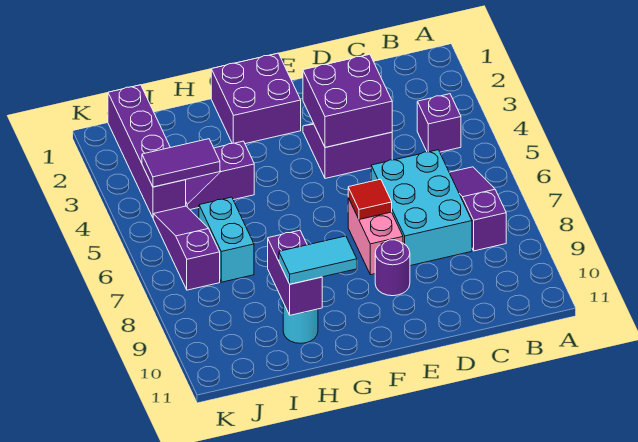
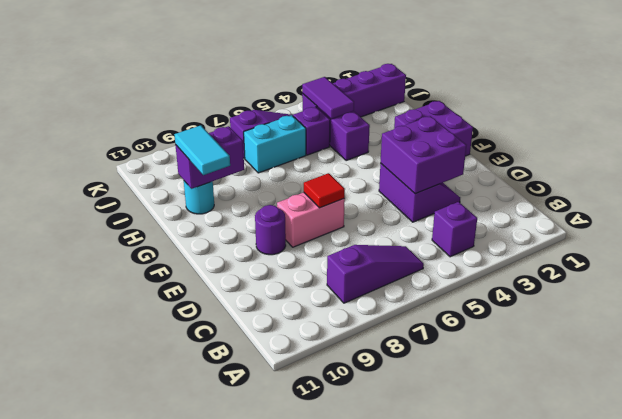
cyan brick C6:D8 level 1 -> none
none -> purple brick I5 level 1

